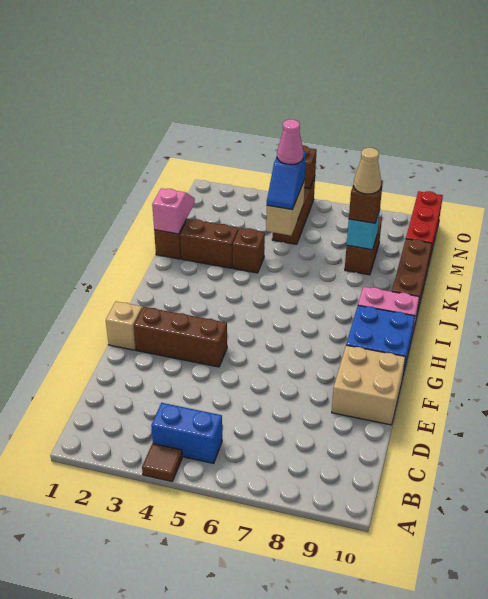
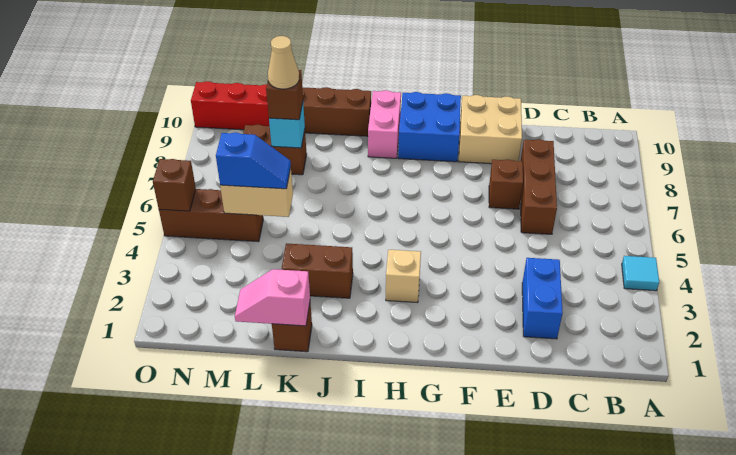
brown tile A4 level 1 -> cyan tile A4 level 1
blue brick B4:B5 level 1 -> blue brick D2:D3 level 1
tan brick F1 level 1 -> tan brick H3 level 1
brown brick F2:F4 level 1 -> brown brick D6:D8 level 1
brown brick K2:K3 level 1 -> brown brick J3:K3 level 1
brown brick K4 level 1 -> brown brick E7 level 1
pink cone M5 level 4 -> none

